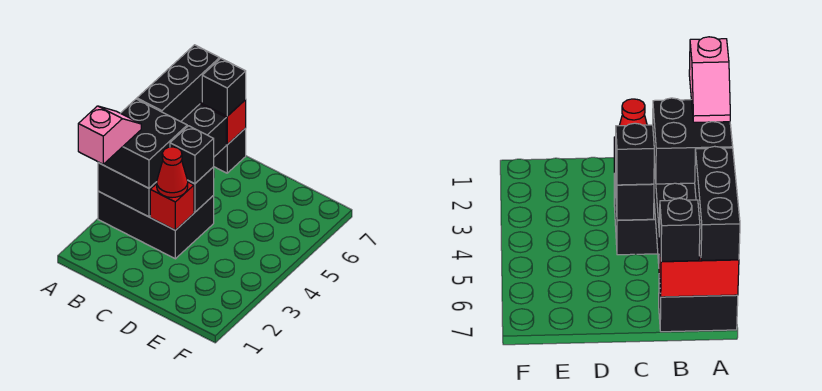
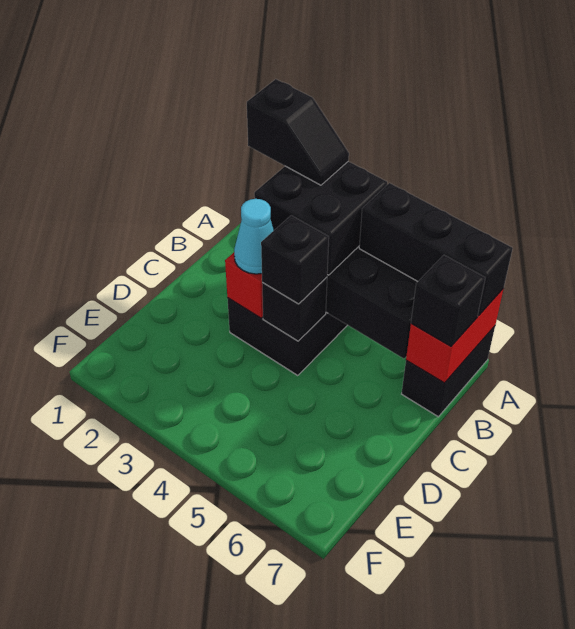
pink slope A2:A3 level 4 top 2 -> black slope A2:A3 level 4 top 2
red cone C3 level 3 -> cyan cone C3 level 3

